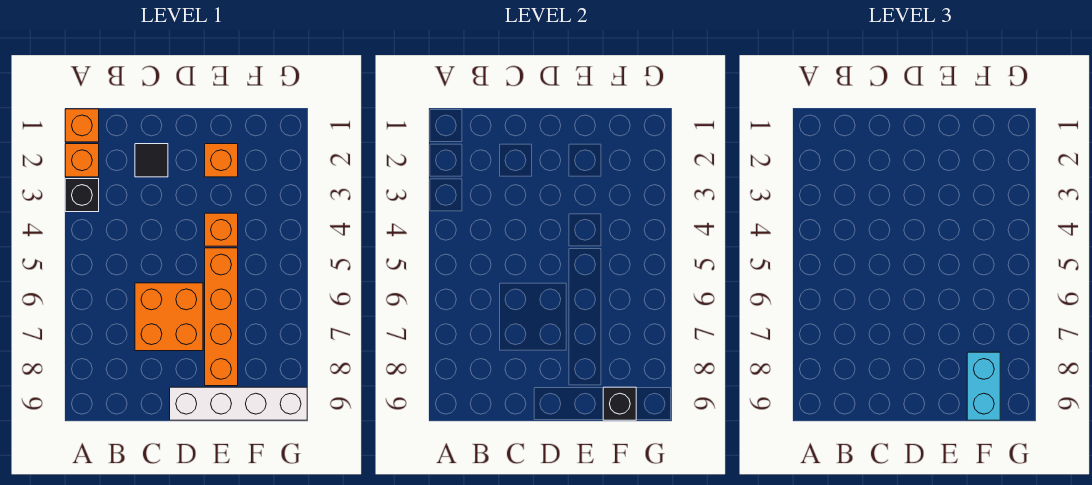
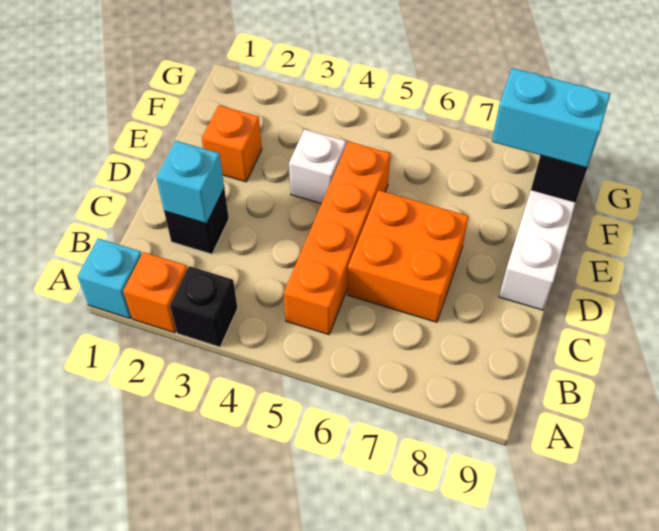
orange brick A1 level 1 -> cyan brick A1 level 1
black tile C2 level 1 -> black brick C2 level 1
none -> cyan brick C2 level 2
orange brick E4 level 1 -> white brick E4 level 1
orange brick E5:E8 level 1 -> orange brick B5:E5 level 1

